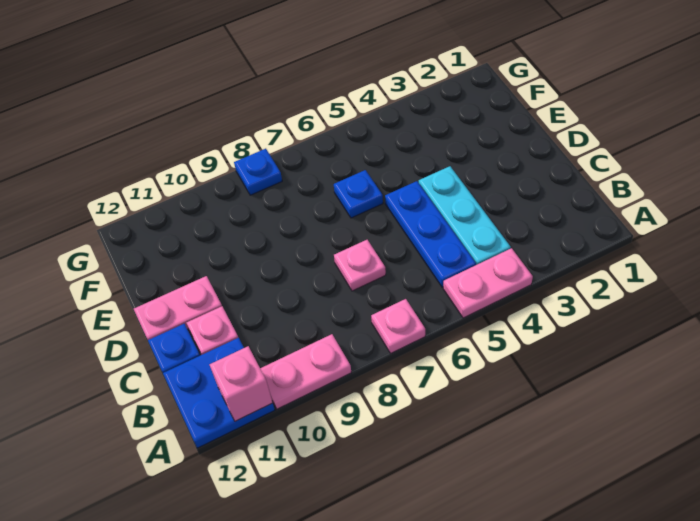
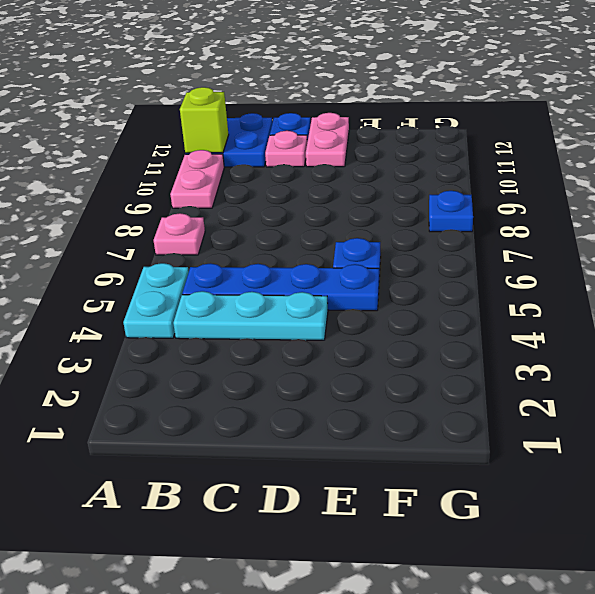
pink plate A4:A5 level 1 -> cyan plate A4:A5 level 1
pink brick A11 level 2 -> lime brick A11 level 2
blue plate B5:D5 level 1 -> blue plate B5:E5 level 1
pink plate C7 level 1 -> none

